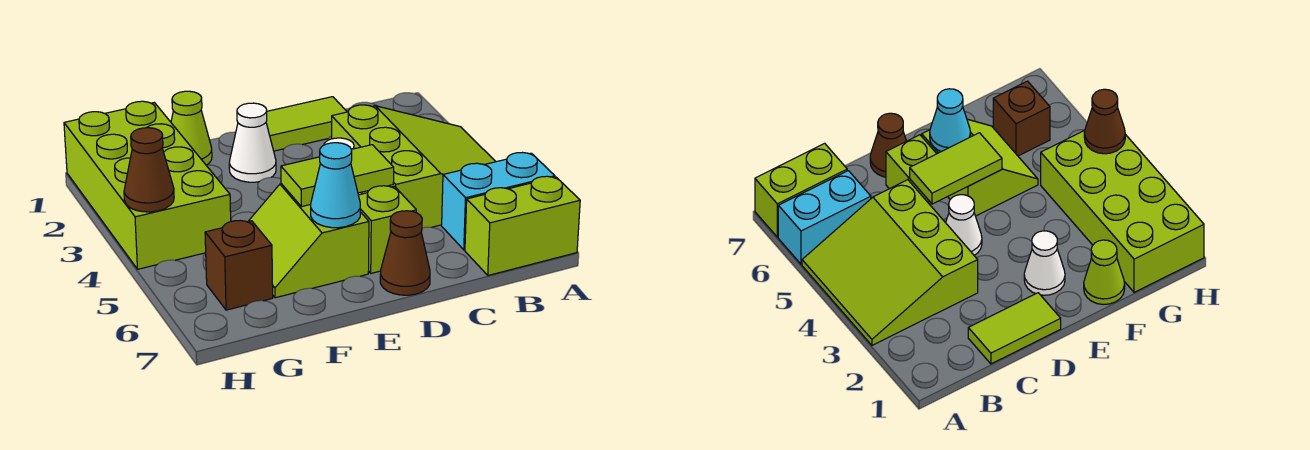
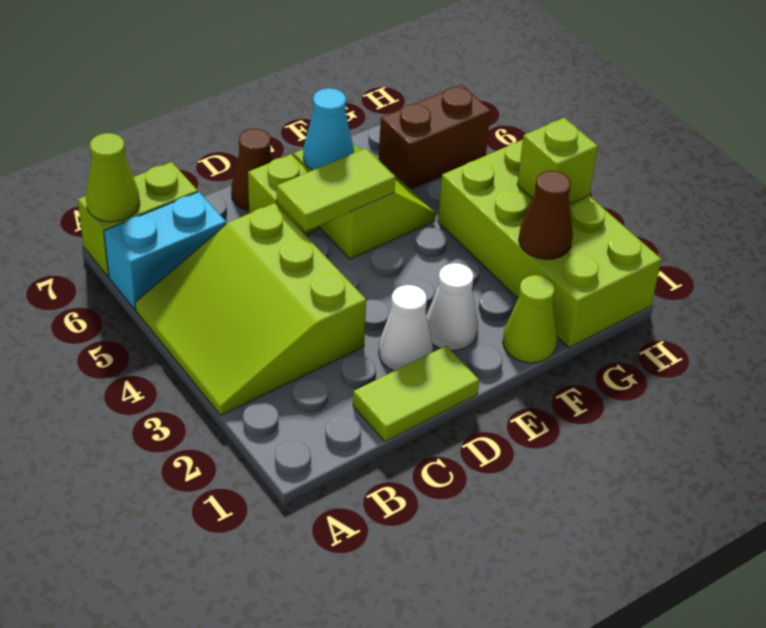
none -> lime cone A7 level 2
white cone D4 level 1 -> white cone D2 level 1
brown brick G6 level 1 -> brown brick G6:H6 level 1
none -> lime brick H3 level 2
brown cone H4 level 2 -> brown cone G2 level 2

